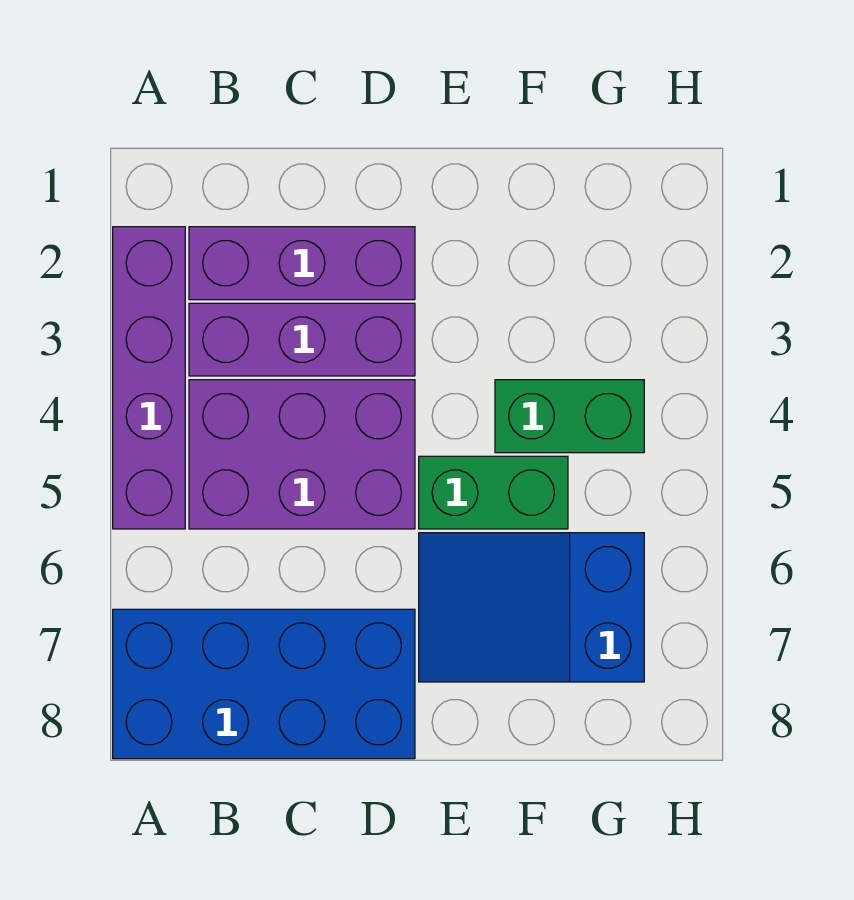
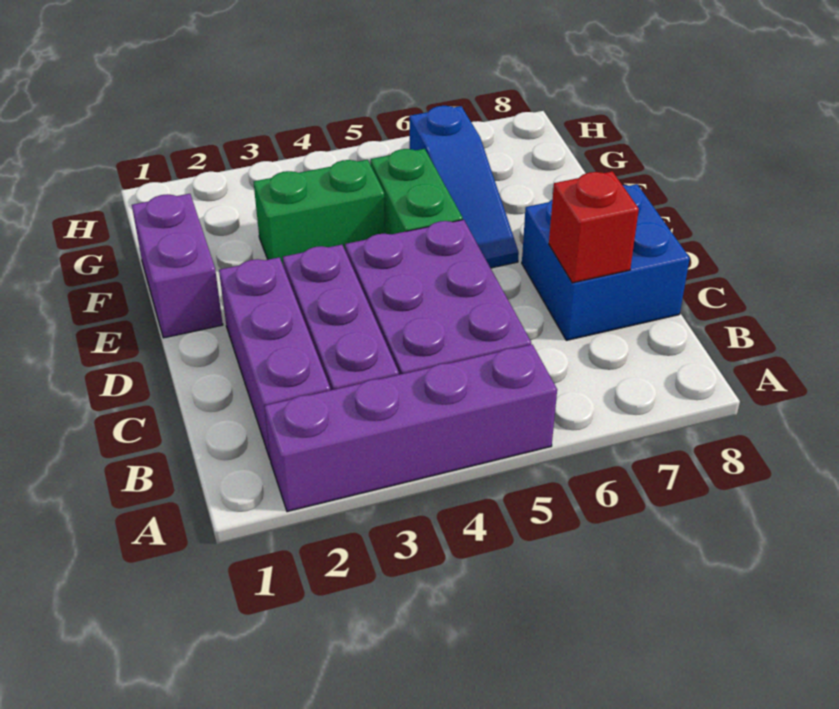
blue brick A7:D8 level 1 -> blue brick C7:D8 level 1
none -> red brick C7 level 2
none -> purple brick E1:F1 level 1
blue slope E6:G7 level 1 top G -> blue slope E6:G6 level 1 top G
green brick F4:G4 level 1 -> green brick F3:F4 level 1

